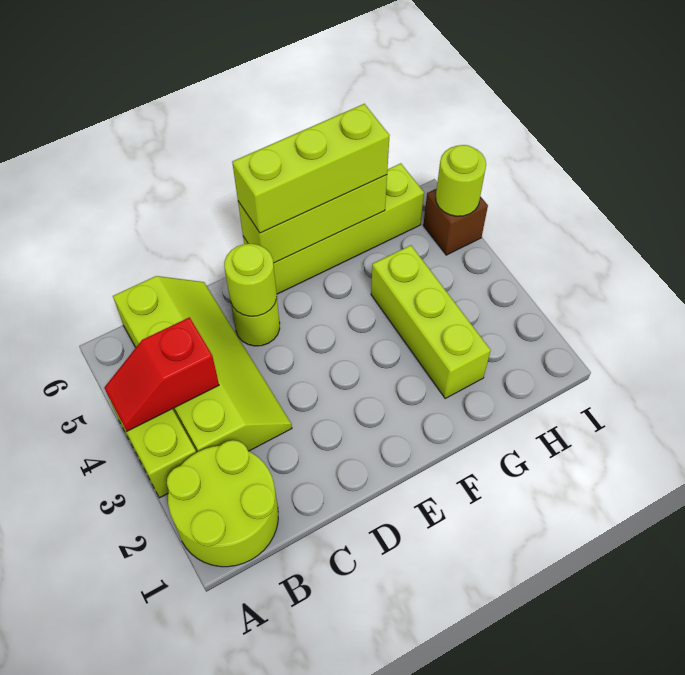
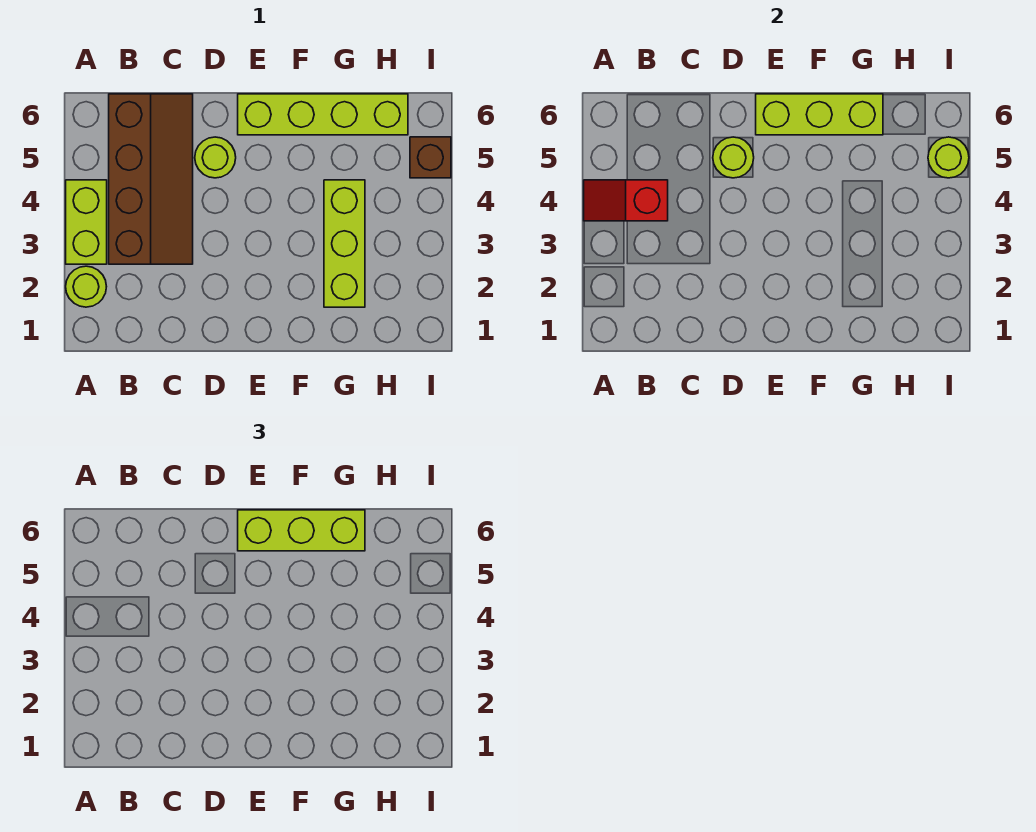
lime round brick A1:B2 level 1 -> lime round brick A2 level 1
lime slope B3:C6 level 1 top B -> brown slope B3:C6 level 1 top B

